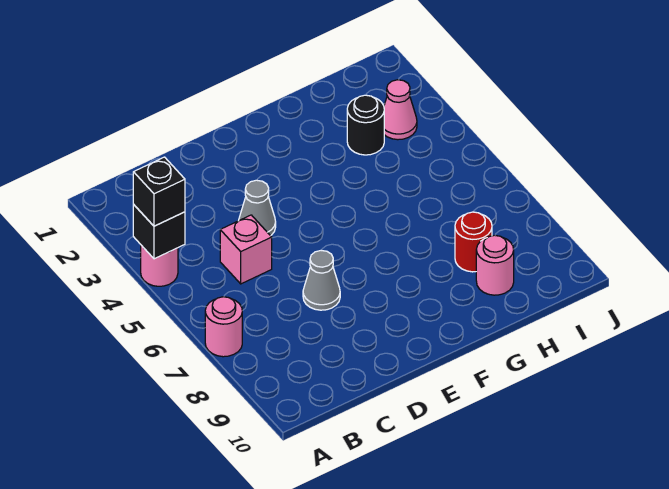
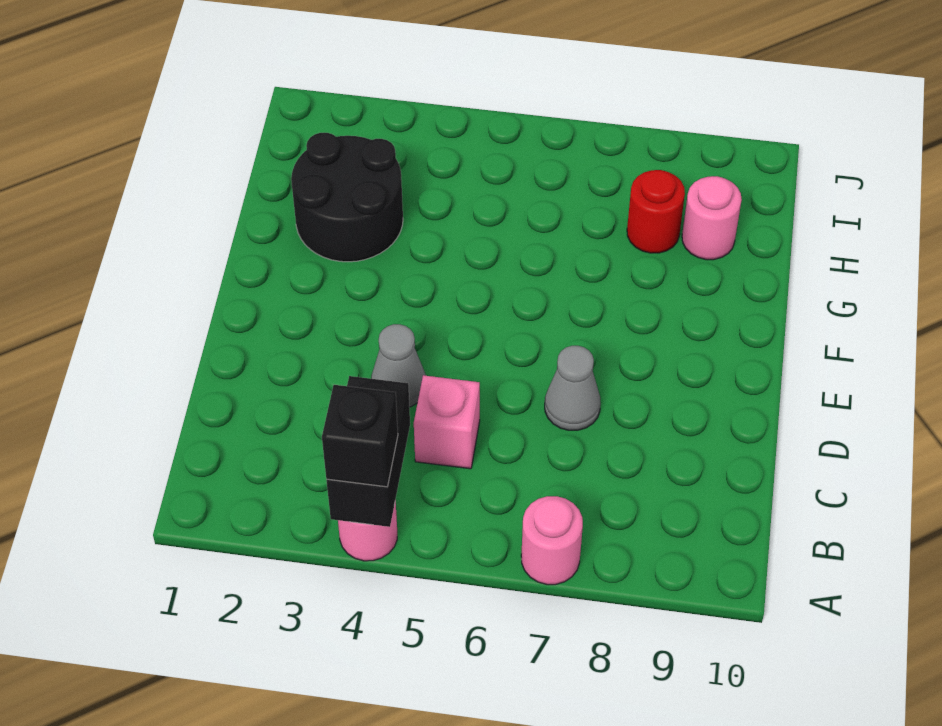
black brick A4 level 2 -> black brick A4:B4 level 2
black round brick H3 level 1 -> black round brick G2:H3 level 1
pink cone I3 level 1 -> none

